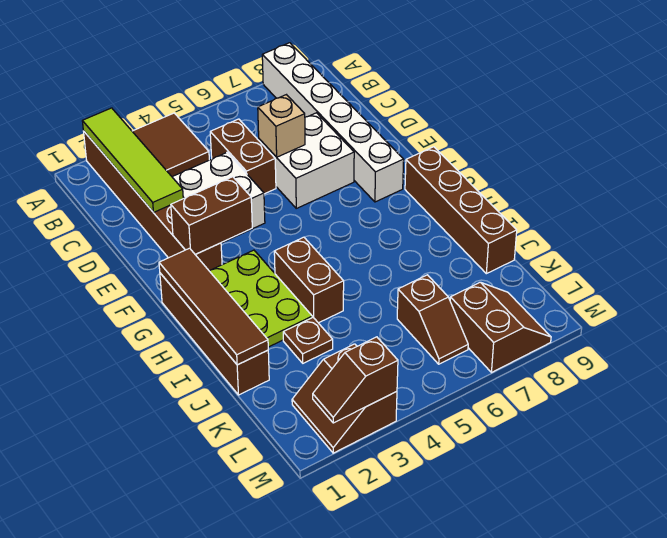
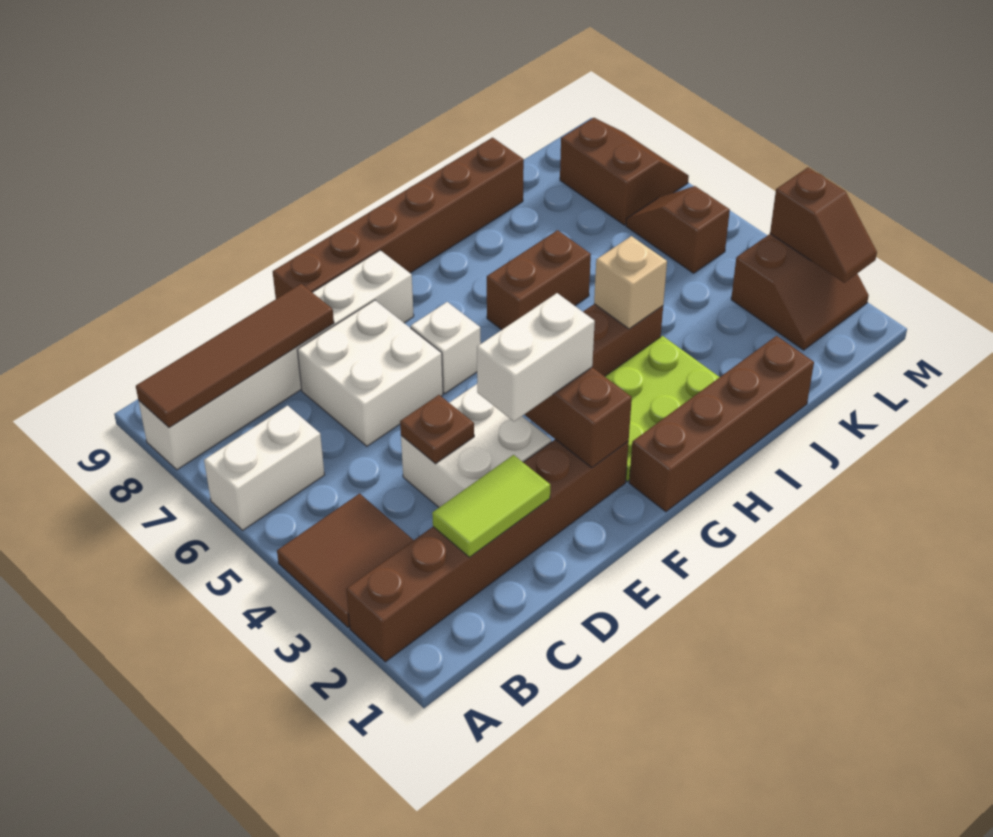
lime tile A2:D2 level 2 -> lime tile C2:D2 level 2
none -> white brick A6:B6 level 1
brown brick C5:D5 level 1 -> brown brick H6:I6 level 1
tan brick D6 level 2 -> tan brick I4 level 2
none -> white brick E3:F3 level 3
none -> white brick F6 level 1
brown tile G1:J1 level 2 -> brown tile A8:D8 level 2
brown brick G9:J9 level 1 -> brown brick E9:J9 level 1
brown plate J3 level 1 -> brown plate D4 level 2
brown slope K6:L6 level 1 top K -> brown slope L5:L6 level 1 top 5
brown slope L7:M8 level 1 top 7 -> brown slope L7:M8 level 1 top L

